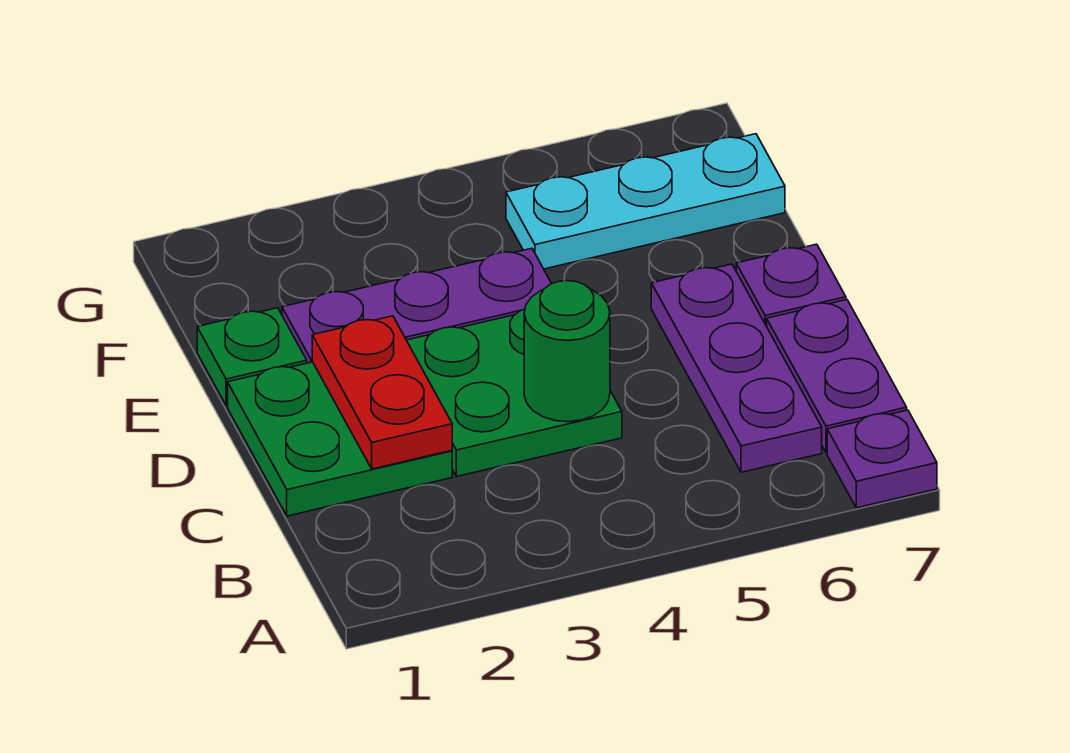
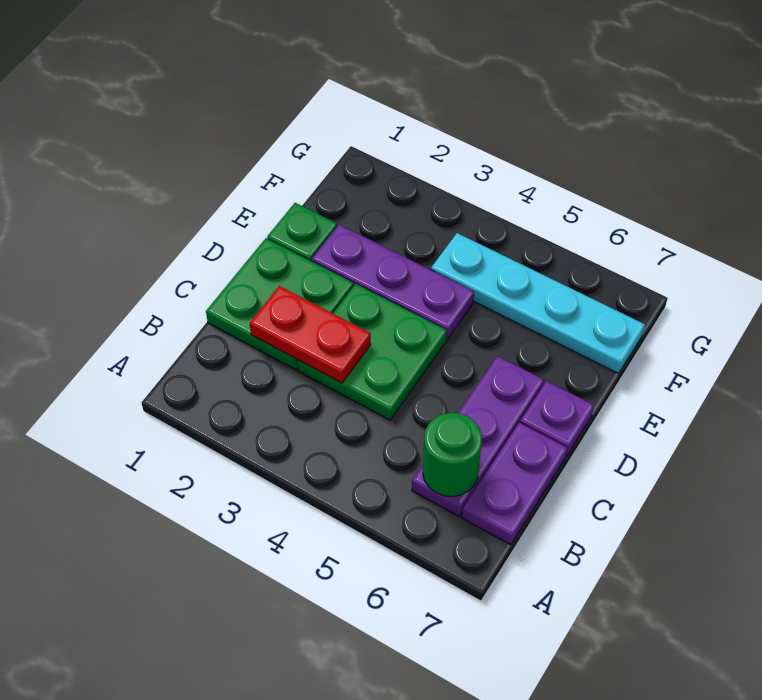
purple plate A7 level 1 -> none
red plate C2:D2 level 2 -> red plate C2:C3 level 2
green round brick C4 level 2 -> green round brick B6 level 2
cyan plate F5:F7 level 1 -> cyan plate F4:F7 level 1

